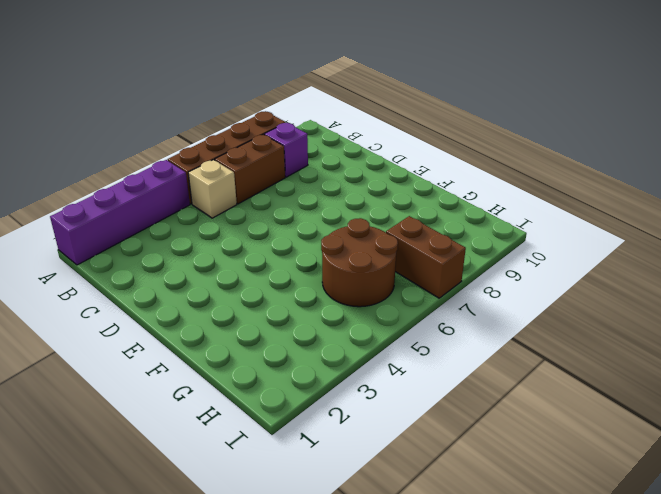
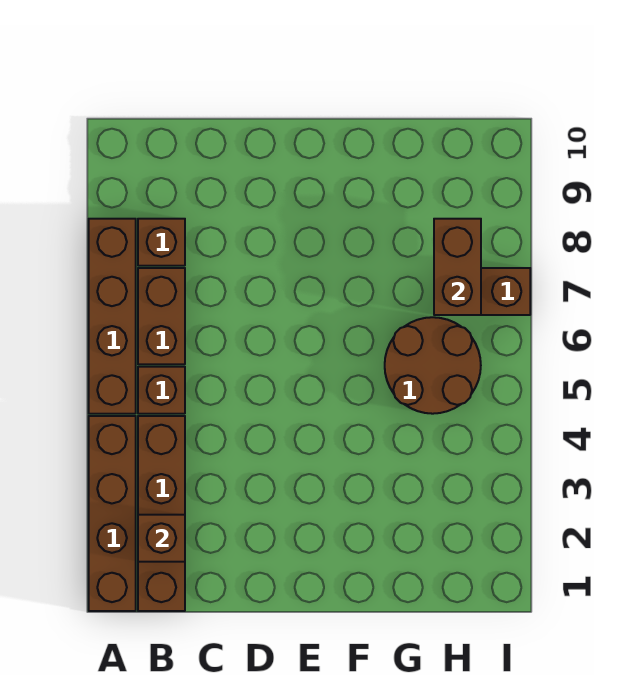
purple brick A1:A4 level 1 -> brown brick A1:A4 level 1
none -> brown brick B1:B4 level 1
none -> brown brick B2 level 2
tan brick B5 level 1 -> brown brick B5 level 1
purple brick B8 level 1 -> brown brick B8 level 1
none -> brown brick H7:H8 level 2

